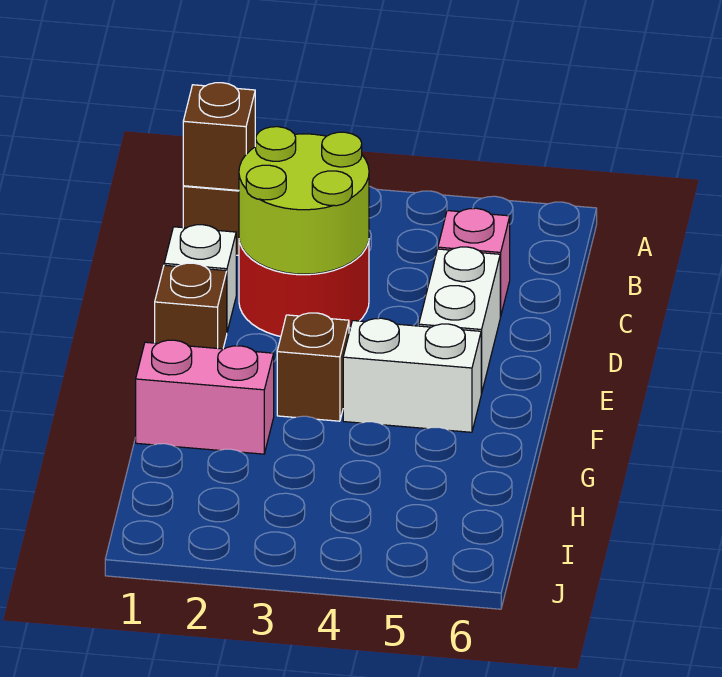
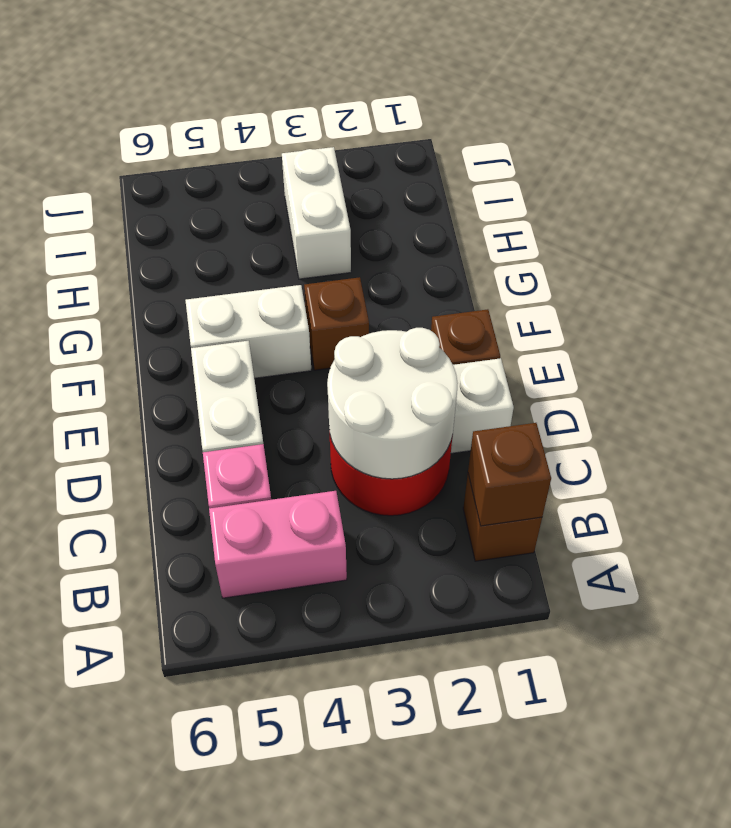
lime round brick C2:D3 level 2 -> white round brick C2:D3 level 2
pink brick G1:G2 level 1 -> pink brick B4:B5 level 1
none -> white brick H3:I3 level 1

